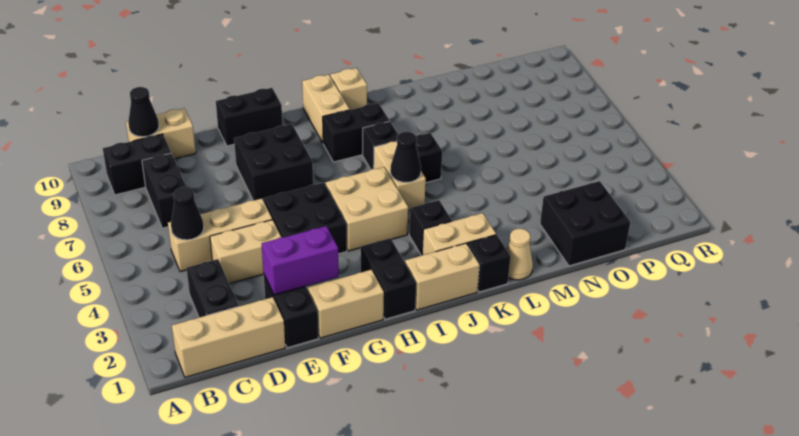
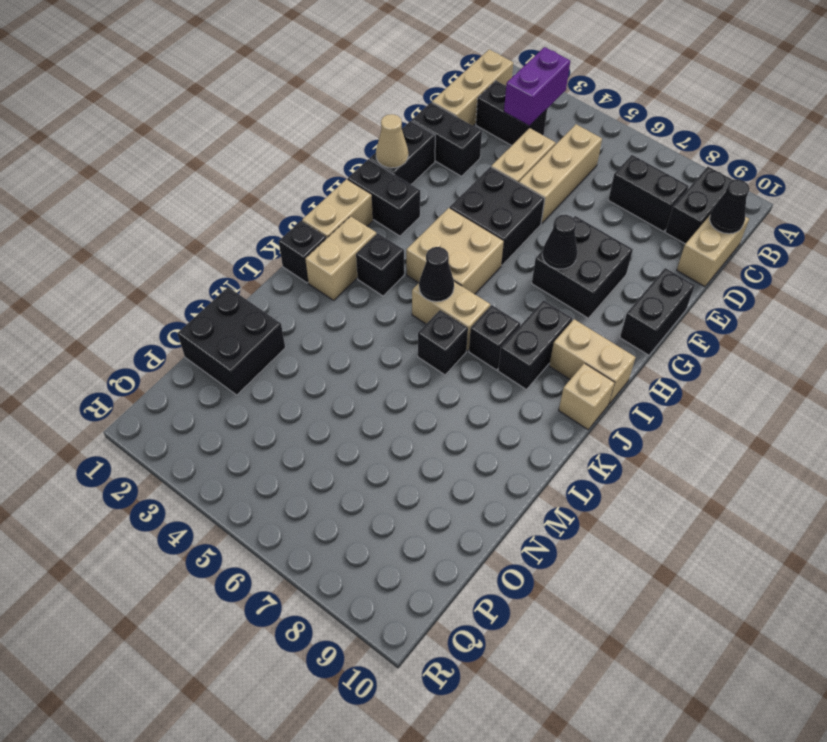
black cone C5 level 2 -> black cone G7 level 2
purple brick E2:F2 level 2 -> purple brick B3:C3 level 2
tan brick F1:G1 level 1 -> black brick F1:G1 level 1
tan cone L1 level 1 -> tan cone G1 level 2

